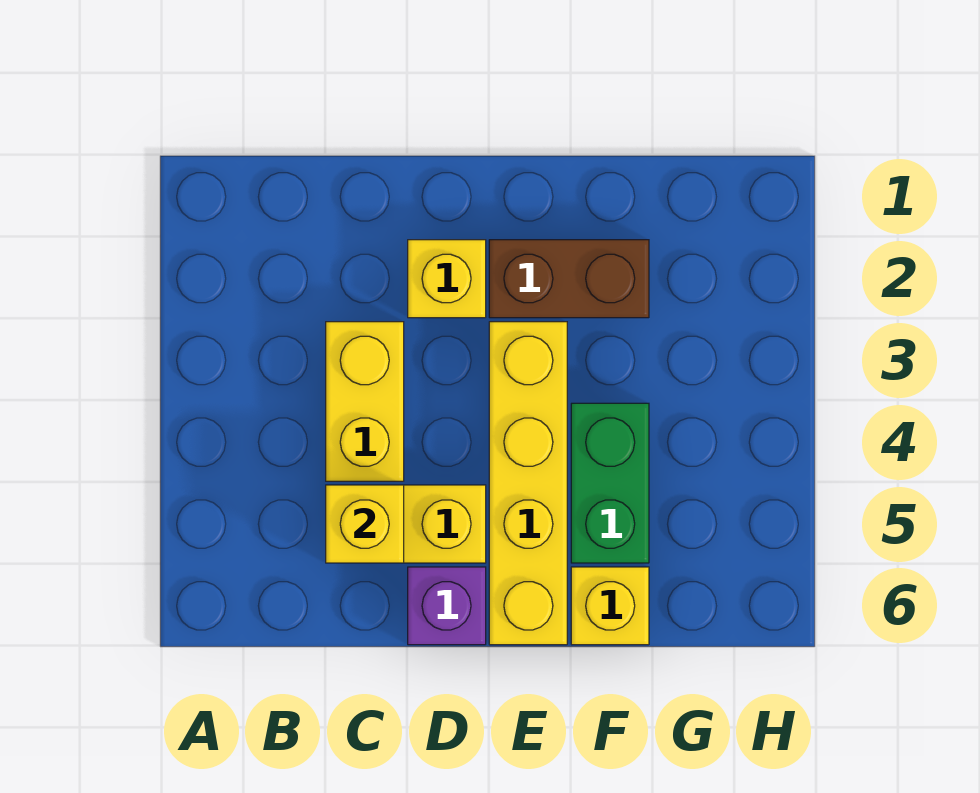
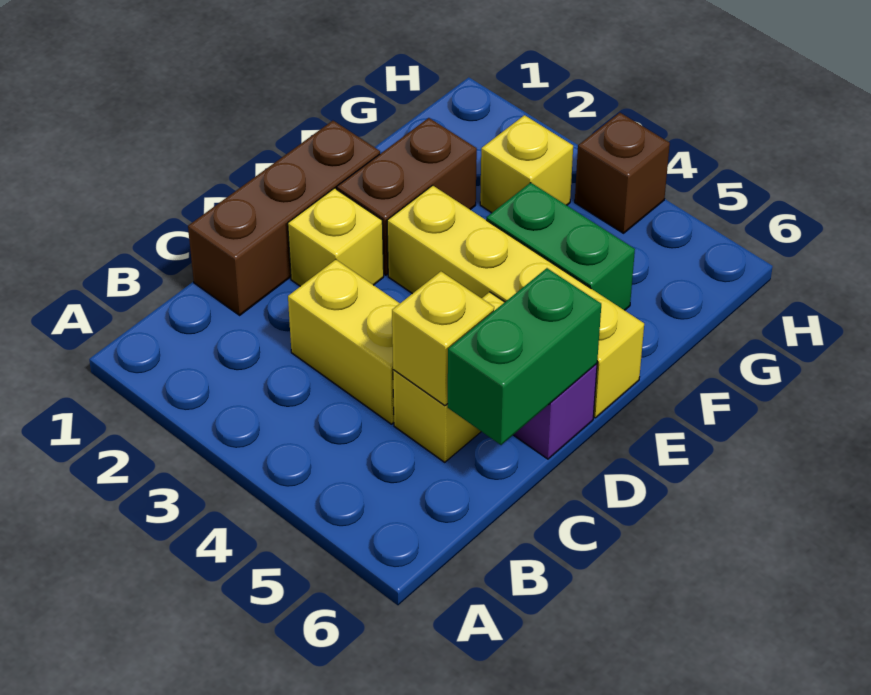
none -> brown brick C1:E1 level 1
none -> green brick C6:D6 level 2
yellow brick F6 level 1 -> yellow brick G3 level 1
none -> brown brick H4 level 1

